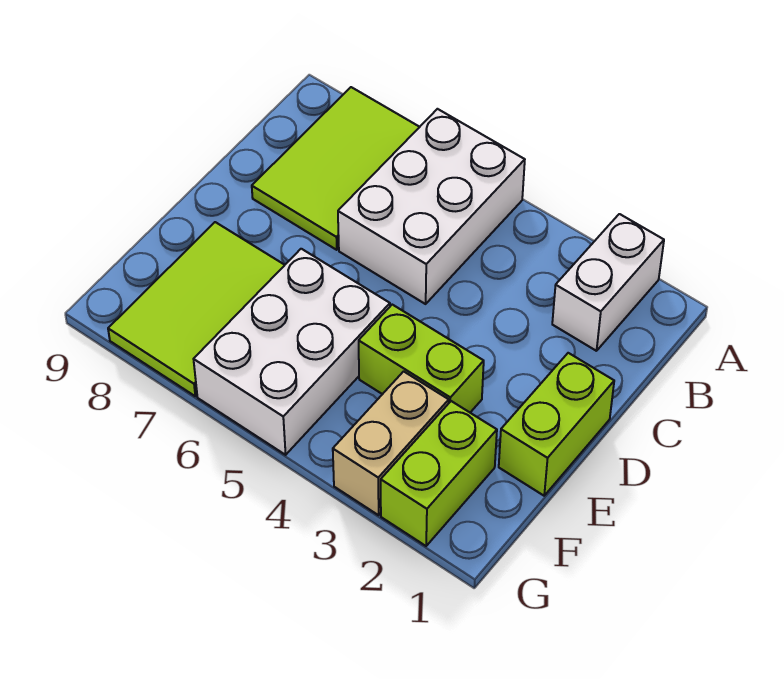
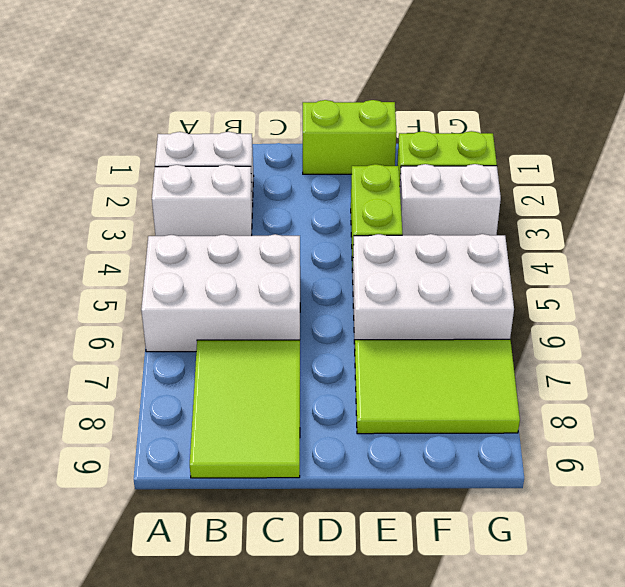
none -> white brick A3:B3 level 1
lime tile A7:C8 level 1 -> lime tile B7:C9 level 1
tan brick F3:G3 level 1 -> white brick F3:G3 level 1

